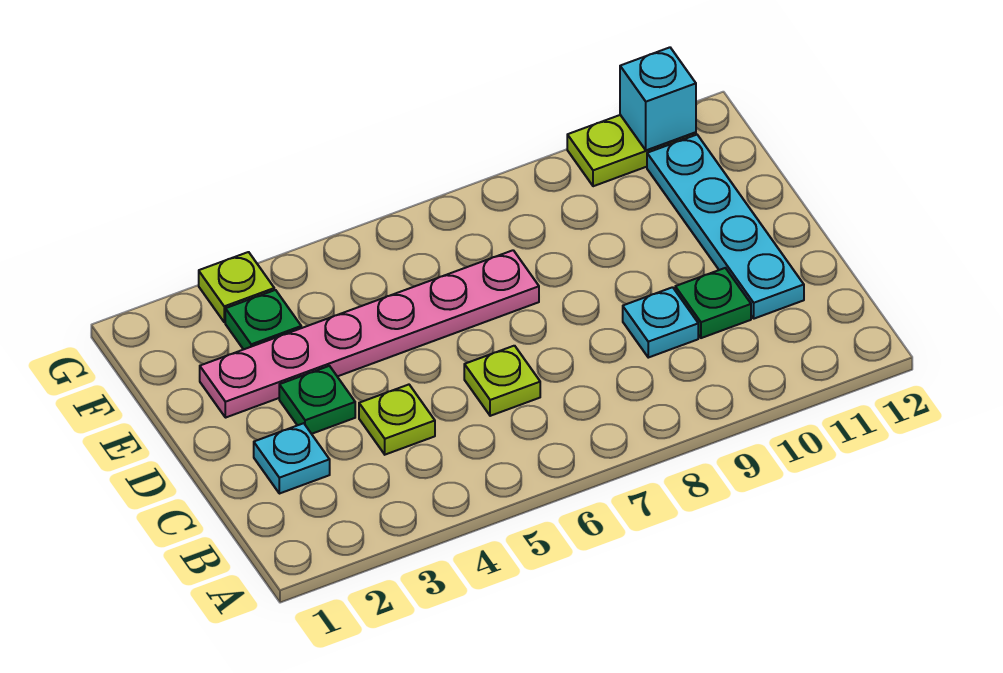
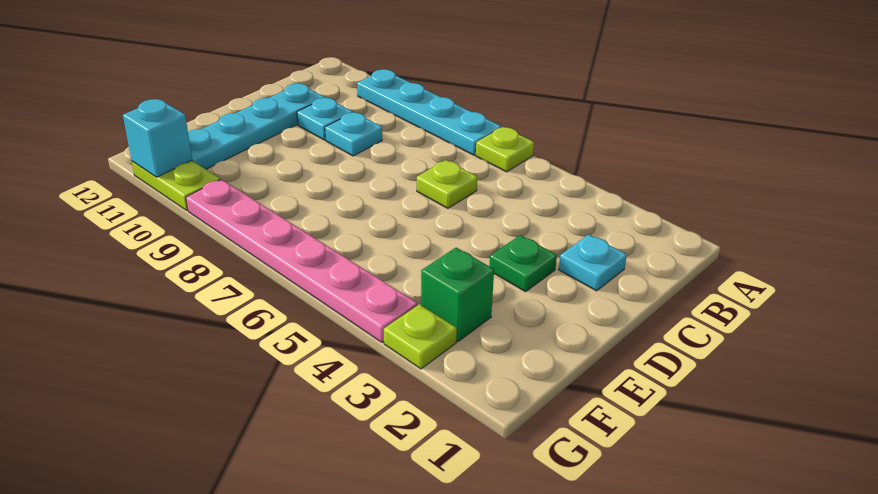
none -> cyan plate A7:A10 level 1
lime plate C4 level 1 -> lime plate A6 level 1
green plate C10 level 1 -> cyan plate C10 level 1
pink plate E2:E7 level 1 -> pink plate G4:G9 level 1
green plate F3 level 1 -> green brick F3 level 1

